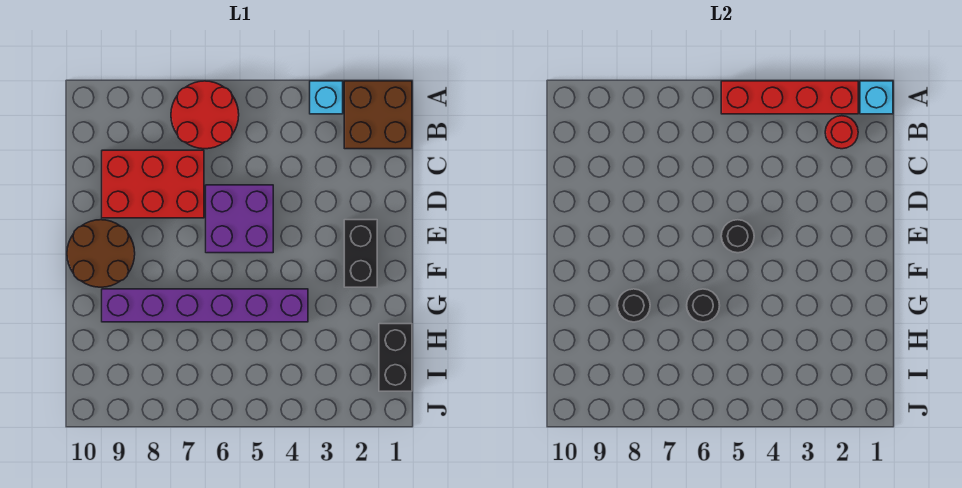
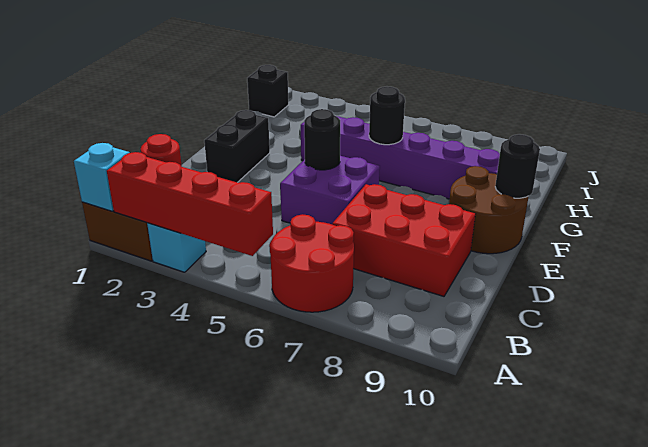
black round brick G8 level 2 -> black round brick F10 level 2
black brick H1:I1 level 1 -> black brick I1 level 1

